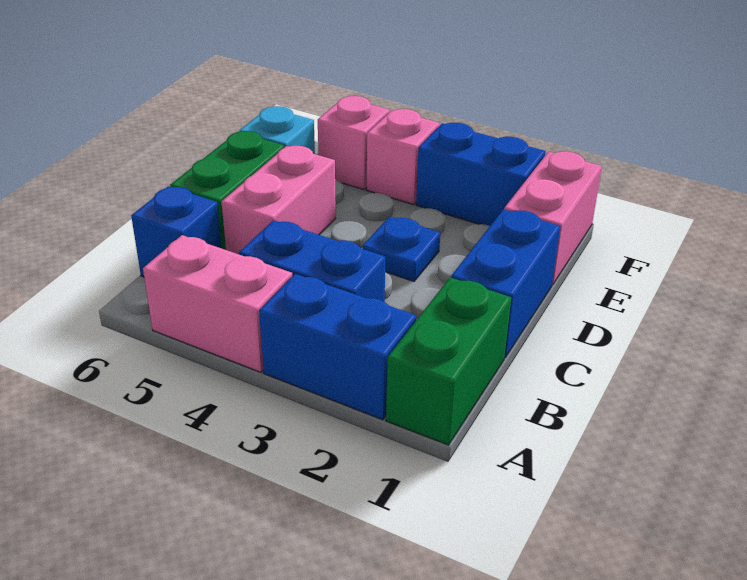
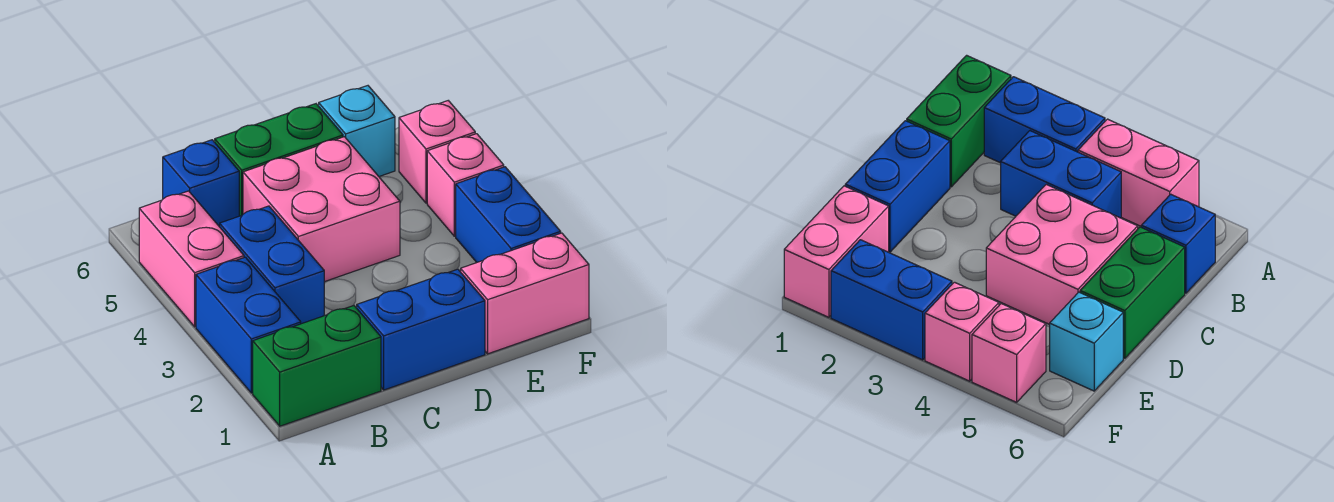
pink brick C5:D5 level 1 -> pink brick C4:D5 level 1
blue plate D3 level 1 -> none

